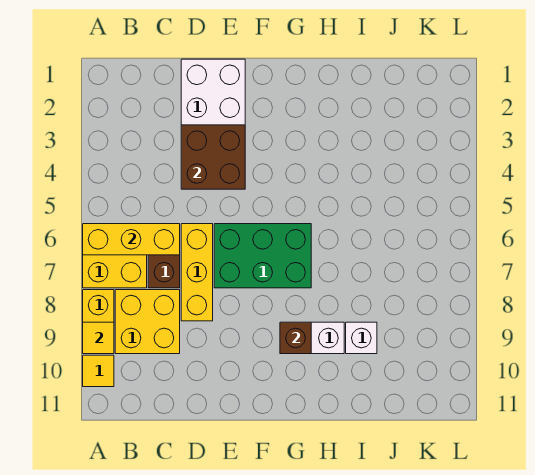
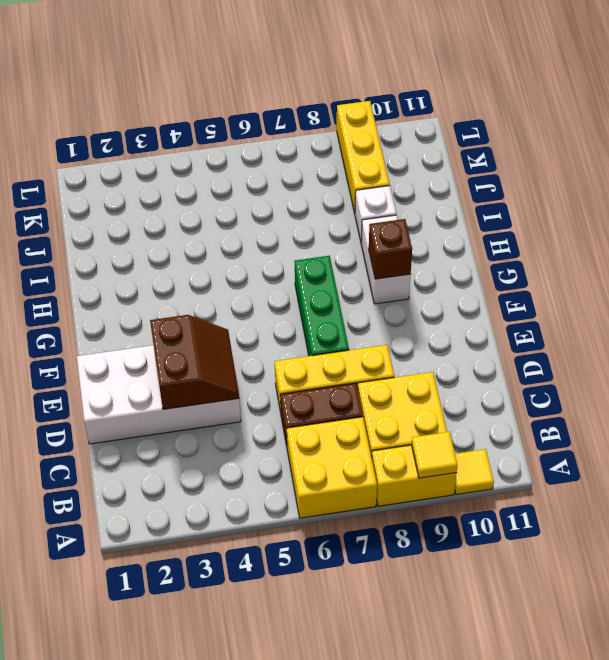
yellow brick A6:C6 level 2 -> yellow brick J9:L9 level 1
brown brick D3:E4 level 2 -> brown slope D3:E4 level 2 top 3
green brick E6:G7 level 1 -> green brick E7:G7 level 1

